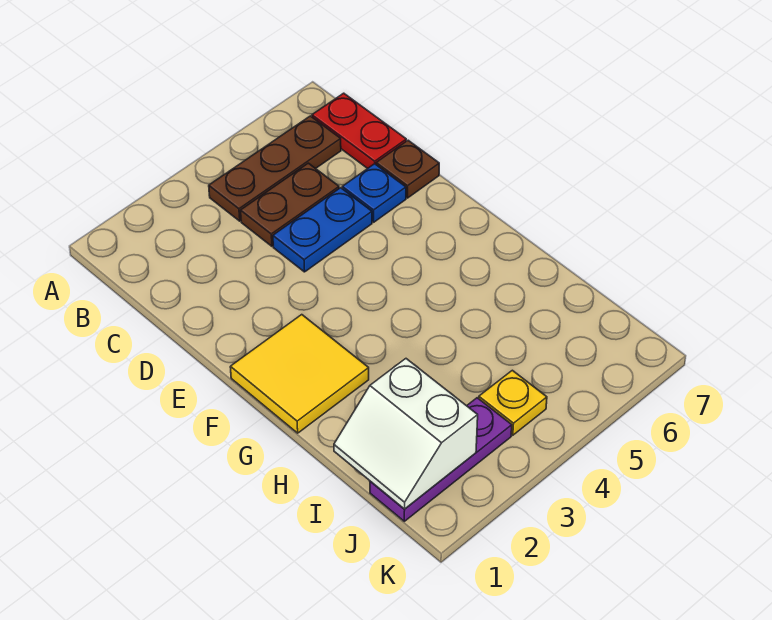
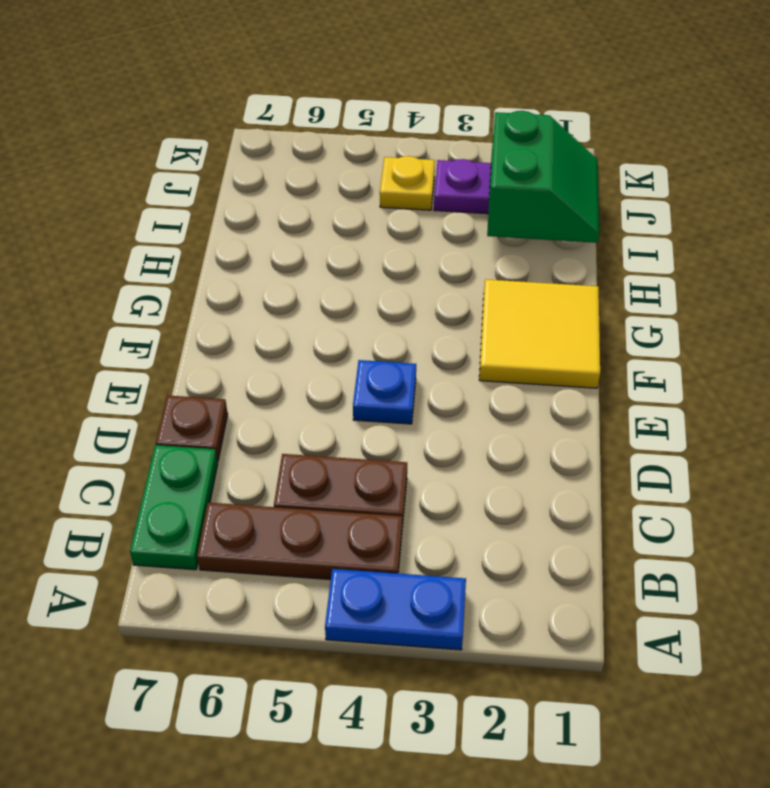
red plate B7:C7 level 1 -> green plate B7:C7 level 1
blue plate D4:D5 level 1 -> blue plate A3:A4 level 1
blue plate D6 level 1 -> blue plate E4 level 1
white slope I1:J2 level 2 top 2 -> green slope I1:J2 level 2 top 2

